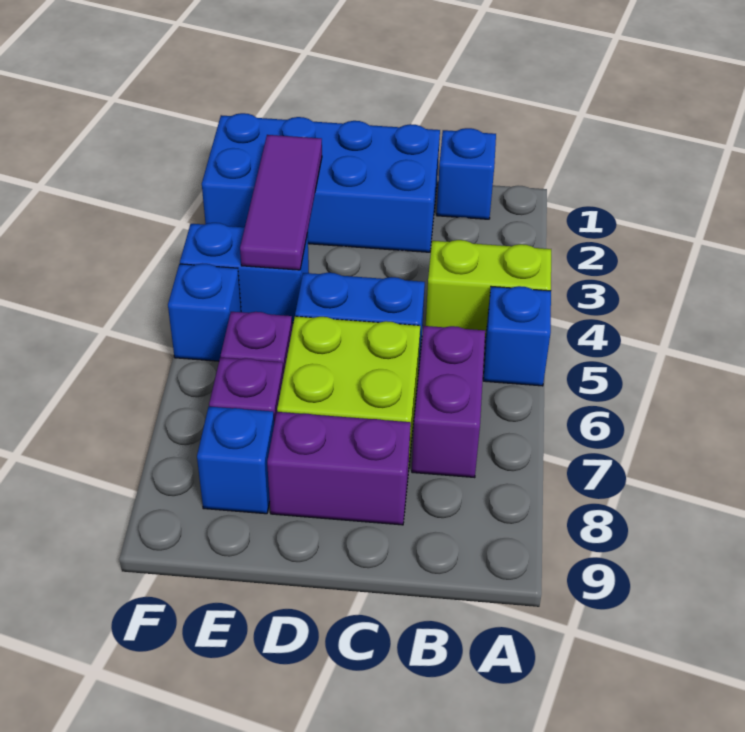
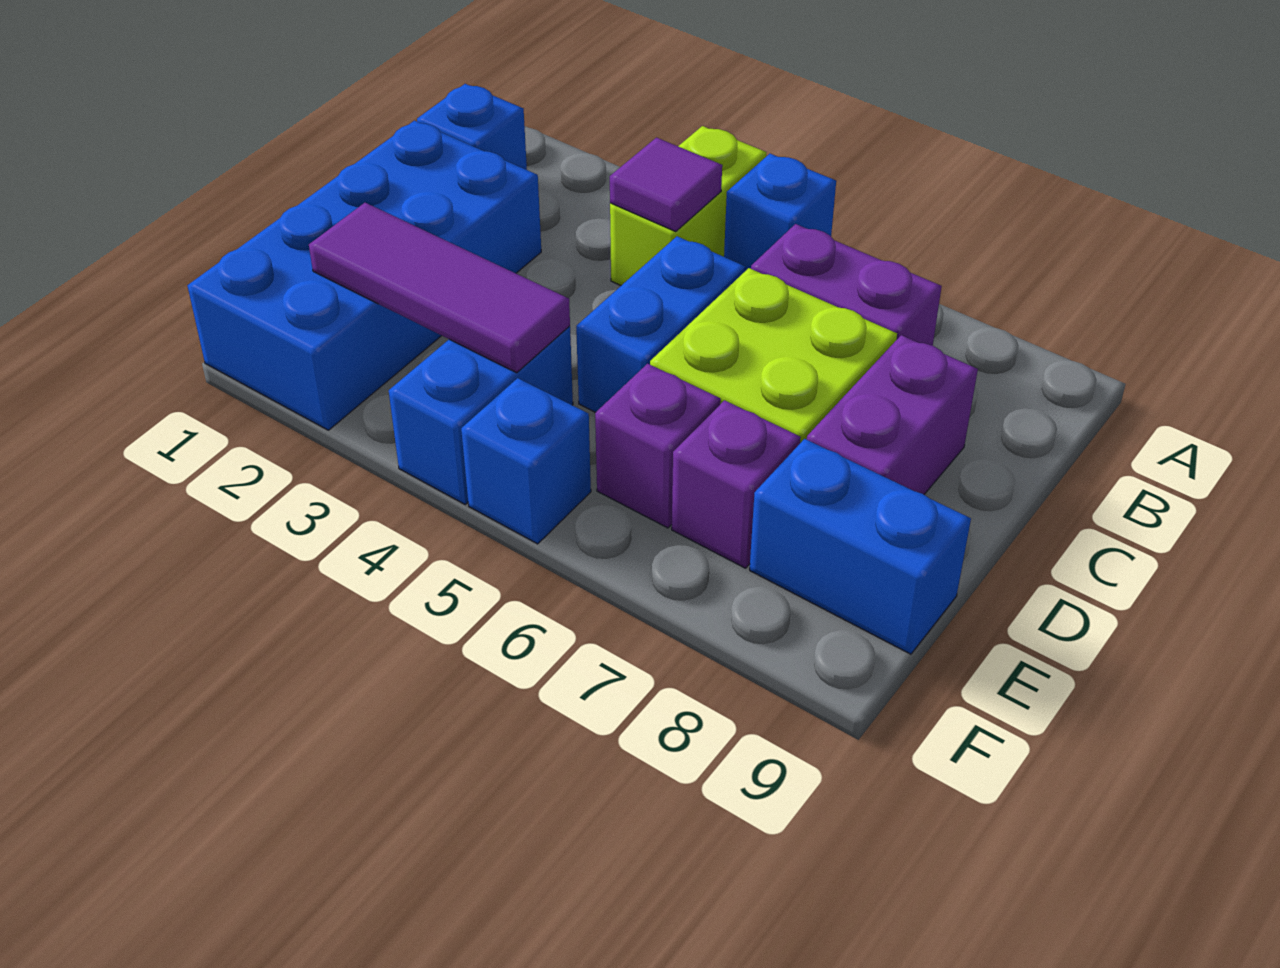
none -> purple tile B4 level 2
blue brick E8 level 1 -> blue brick E8:E9 level 1

